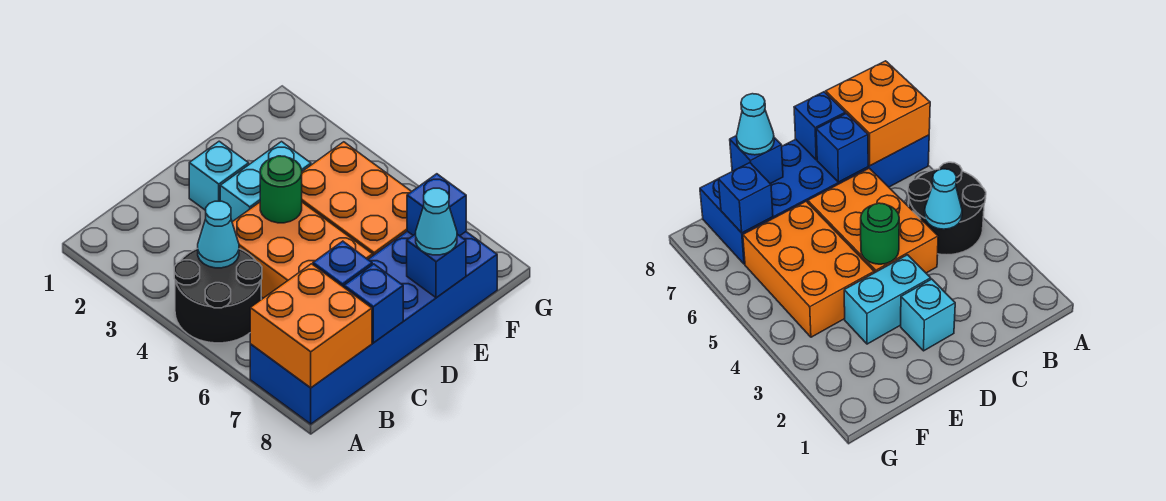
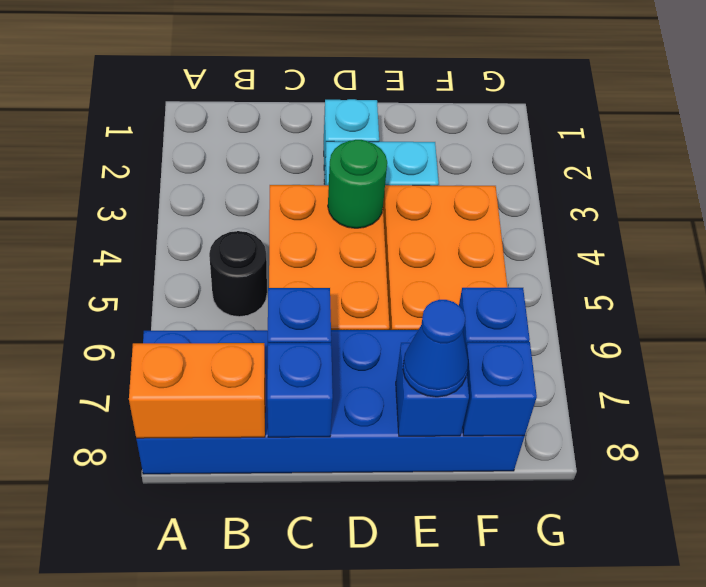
black round brick A4:B5 level 1 -> black round brick B5 level 1
orange brick A7:B8 level 2 -> orange brick A8:B8 level 2
cyan cone B4 level 2 -> none
cyan cone E8 level 3 -> blue cone E8 level 3
none -> blue brick F8 level 2

